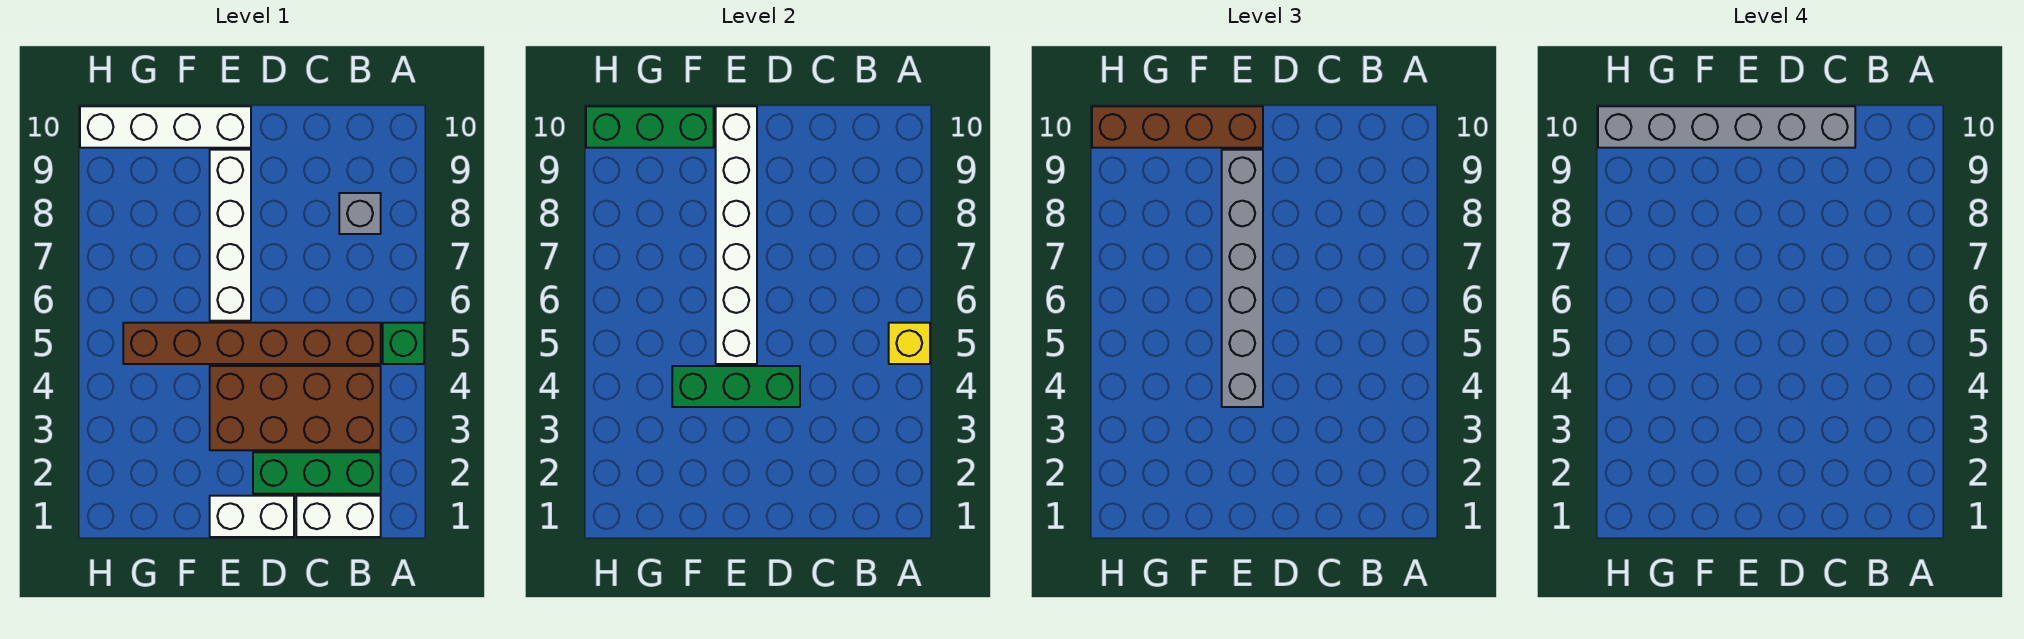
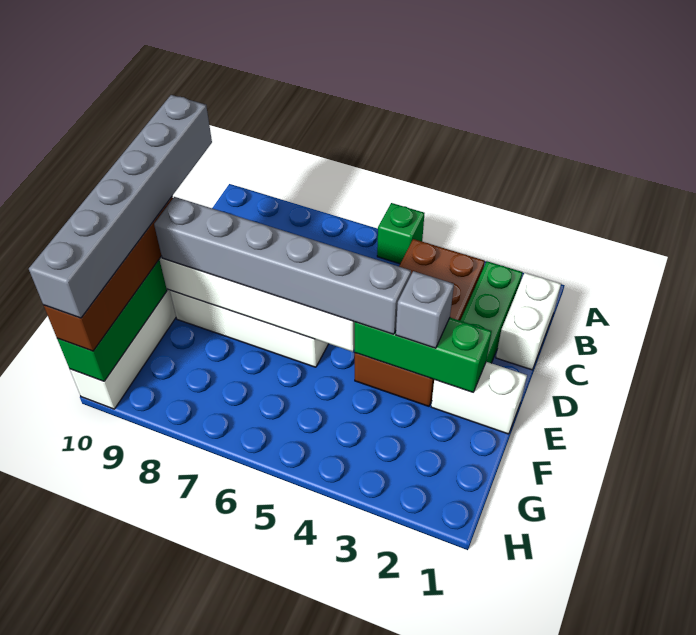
yellow brick A5 level 2 -> none
brown brick B5:G5 level 1 -> none
grey brick B8 level 1 -> grey brick E3 level 3
white brick D1:E1 level 1 -> white brick E1:E2 level 1
green brick D4:F4 level 2 -> green brick E2:E4 level 2

